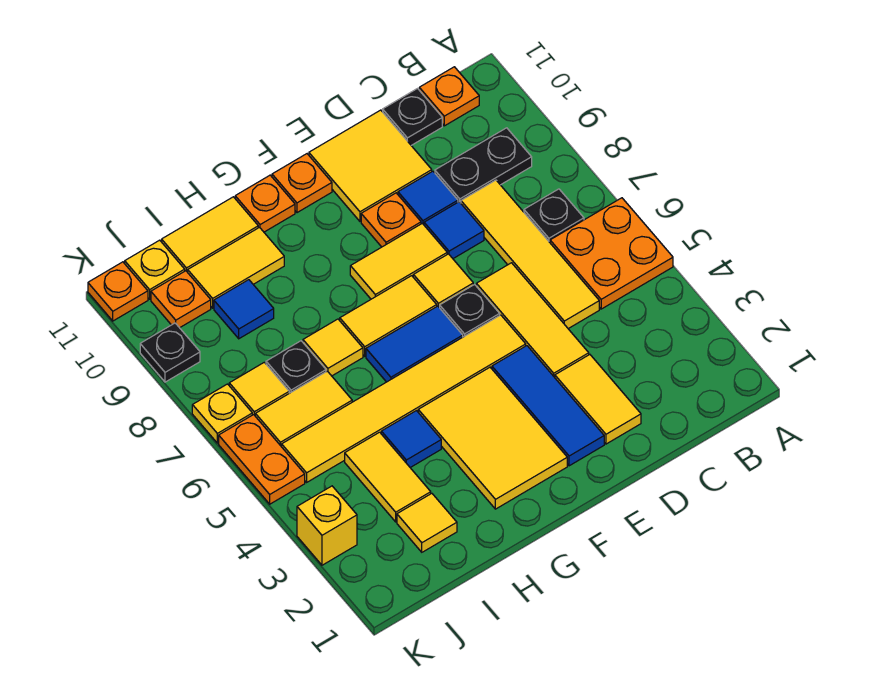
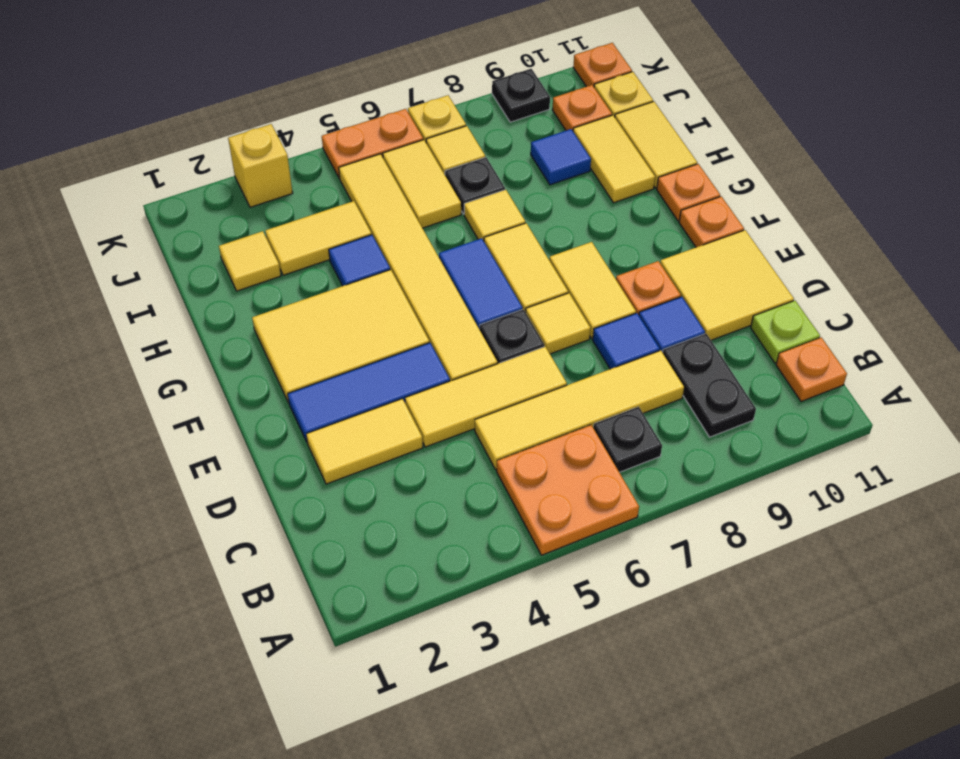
black plate C11 level 1 -> lime plate C11 level 1

